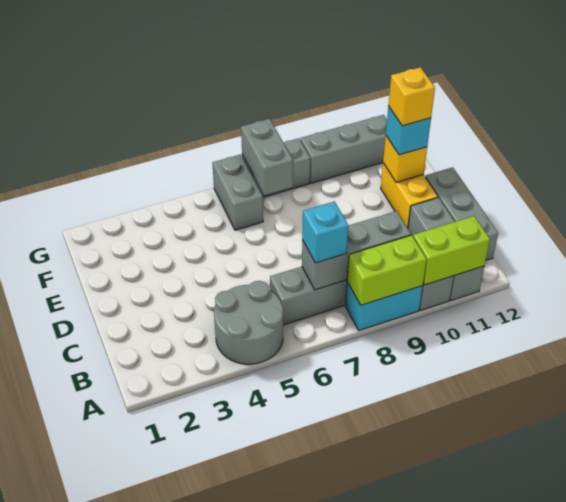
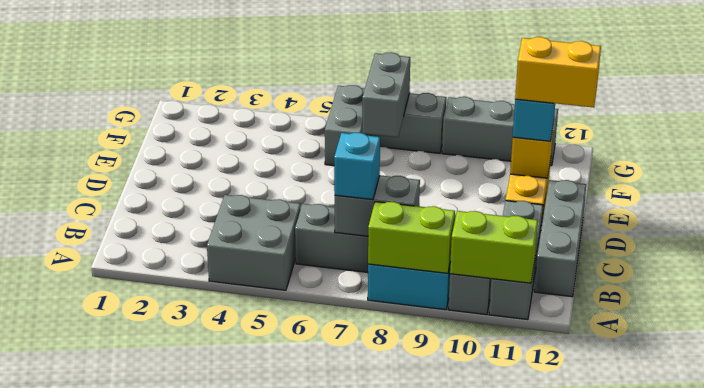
grey round brick A4:B5 level 1 -> grey brick A4:B5 level 1
grey brick B7:B9 level 2 -> grey brick B7:B8 level 2
yellow brick E11 level 4 -> yellow brick E11:E12 level 4

